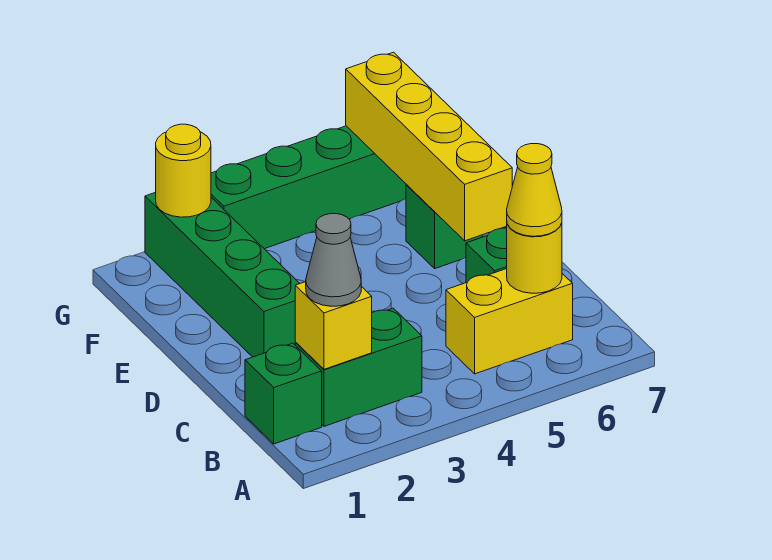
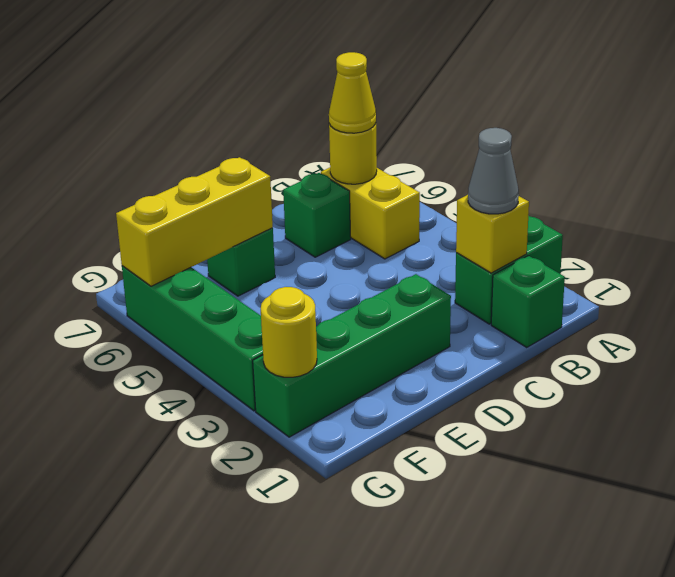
green brick B2:B3 level 1 -> green brick A2:B2 level 1
yellow brick D6:G6 level 2 -> yellow brick E6:G6 level 2

